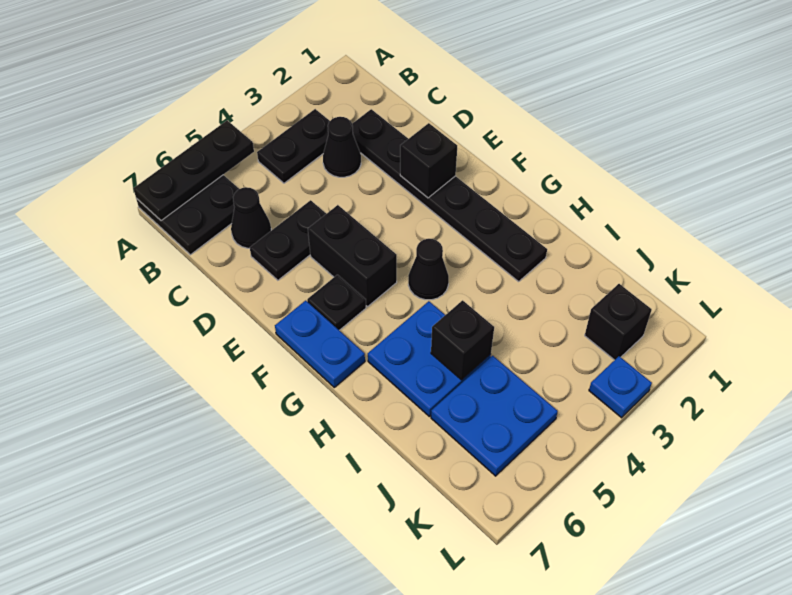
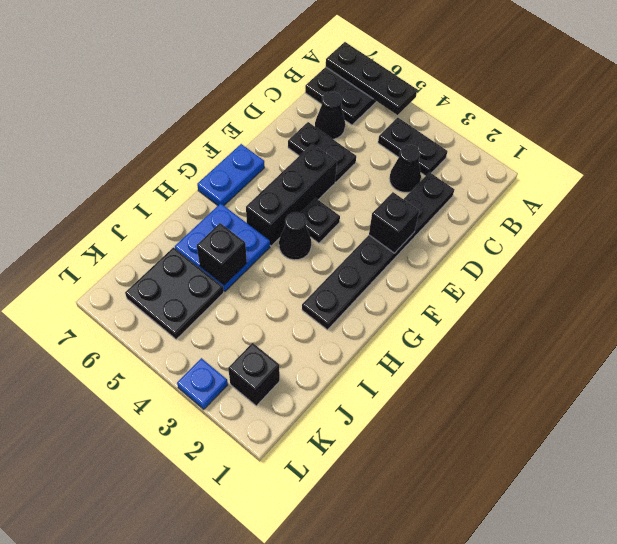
black brick E5:F5 level 1 -> black brick E5:G5 level 1
black plate F6 level 1 -> black plate F4 level 1
blue plate J5:K6 level 1 -> black plate J5:K6 level 1

